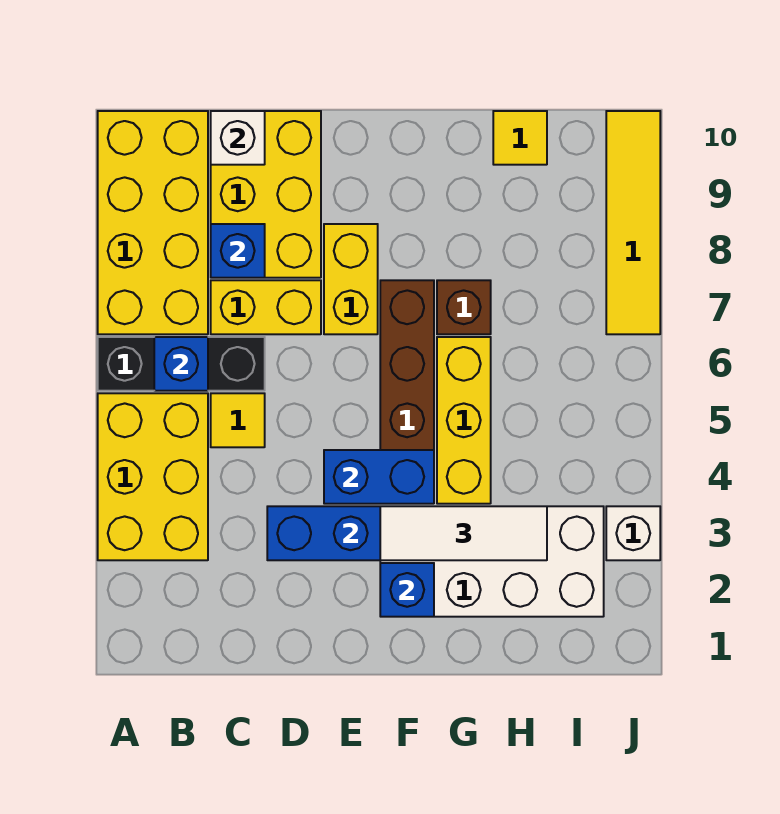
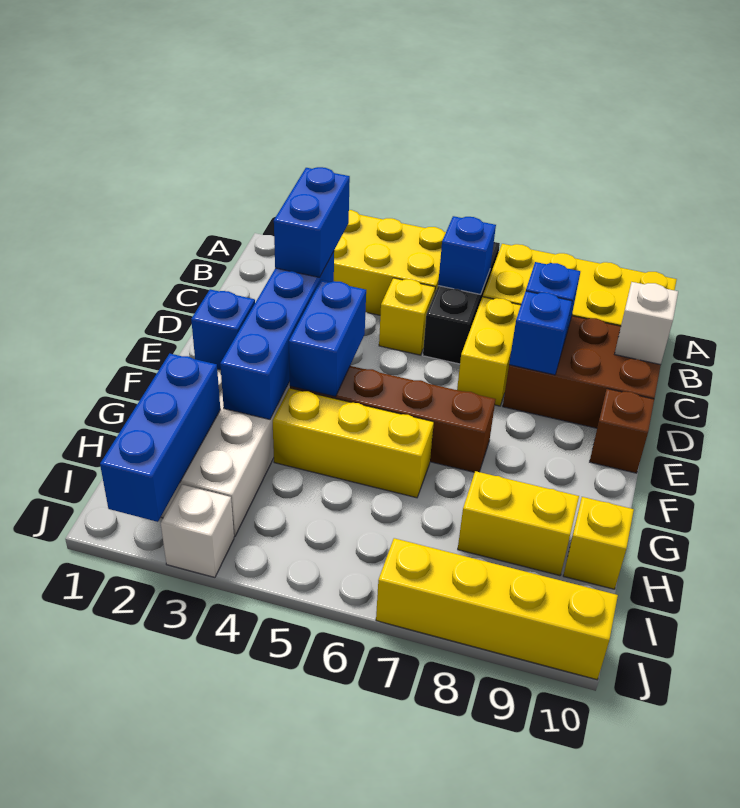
none -> blue brick C3:D3 level 3
yellow tile C5 level 1 -> yellow brick C5 level 1
yellow brick C8:D10 level 1 -> brown brick C8:D10 level 1
none -> blue brick D8 level 2
yellow brick E7:E8 level 1 -> yellow brick H8:H9 level 1
white tile F3:H3 level 3 -> none
brown brick G7 level 1 -> brown brick E10 level 1
none -> blue brick H2:J2 level 2
yellow tile H10 level 1 -> yellow brick H10 level 1
yellow tile J7:J10 level 1 -> yellow brick J7:J10 level 1

